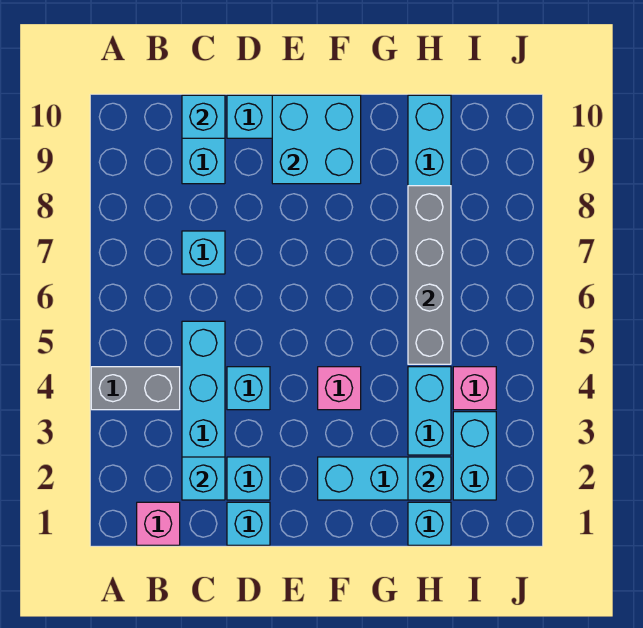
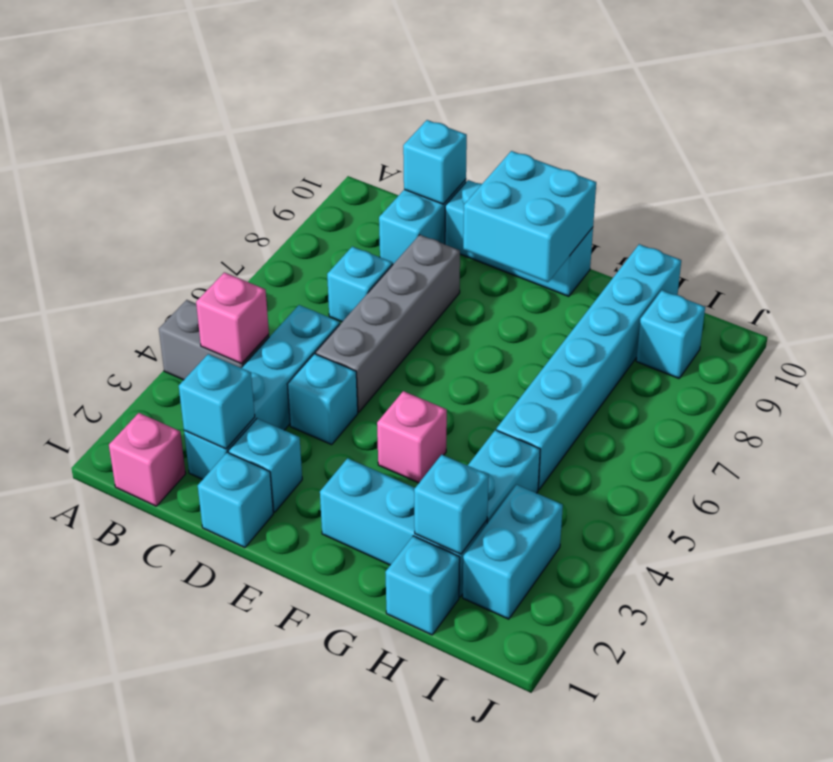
grey brick H5:H8 level 2 -> grey brick D5:D8 level 1
pink brick I4 level 1 -> pink brick B4 level 2
none -> cyan brick I9 level 1

